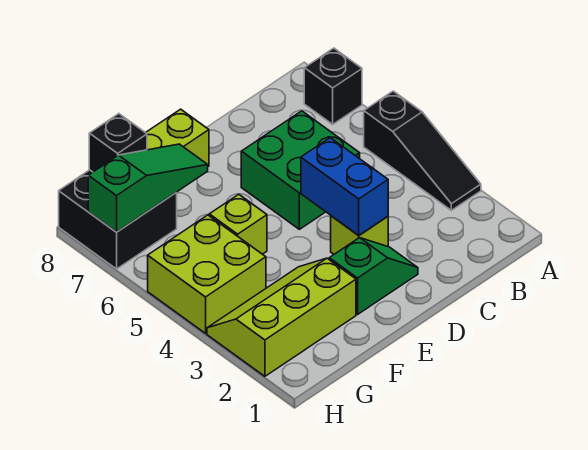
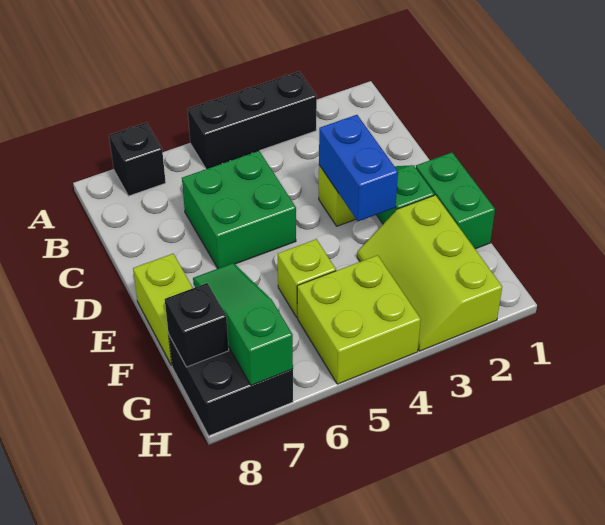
black slope A3:A5 level 1 top 5 -> black brick A3:A5 level 1
blue brick D3:D4 level 2 -> blue brick D3:E3 level 2
none -> green brick E1:F1 level 1

